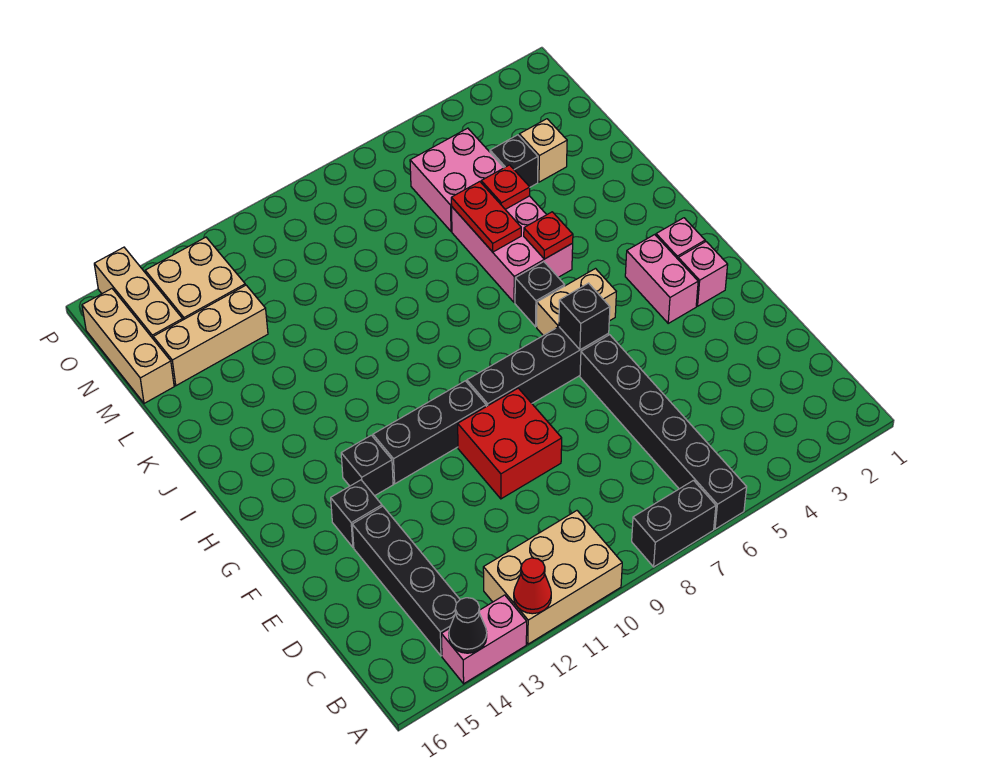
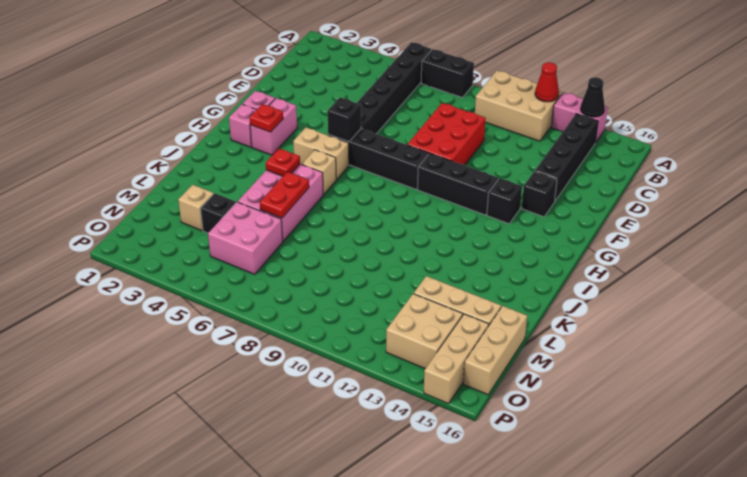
red brick E9:F10 level 1 -> red brick D9:F10 level 1
black brick I6 level 1 -> tan brick I6 level 1
red plate L5 level 2 -> red plate H3 level 2

